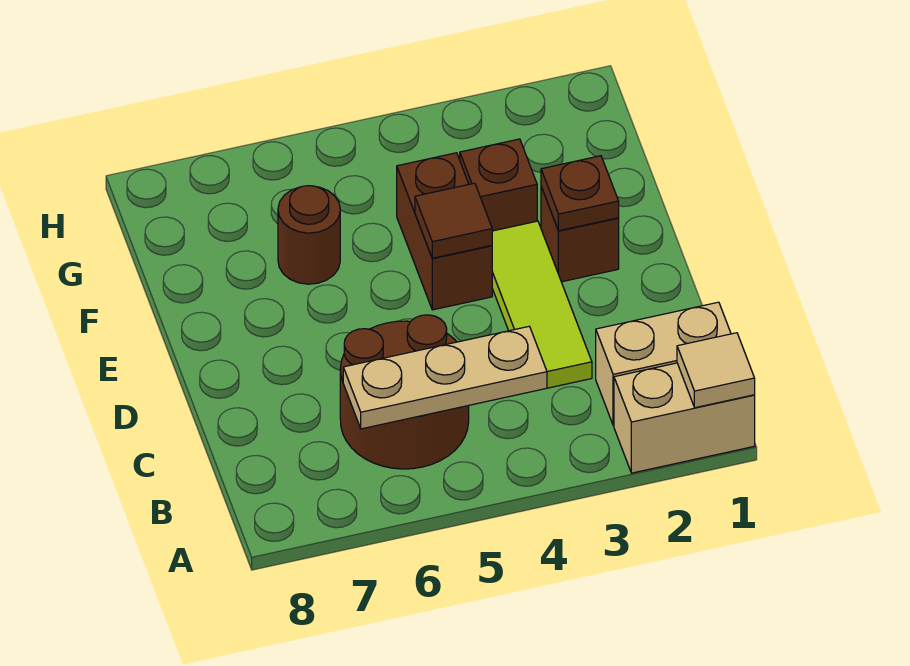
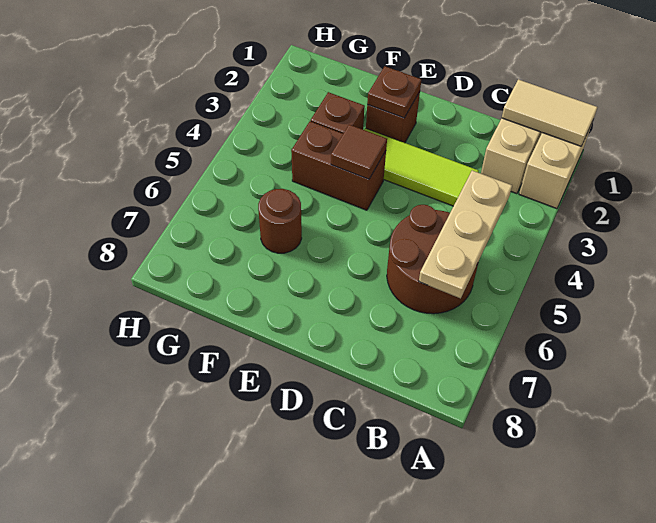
tan tile A1 level 2 -> tan tile A1:B1 level 2

